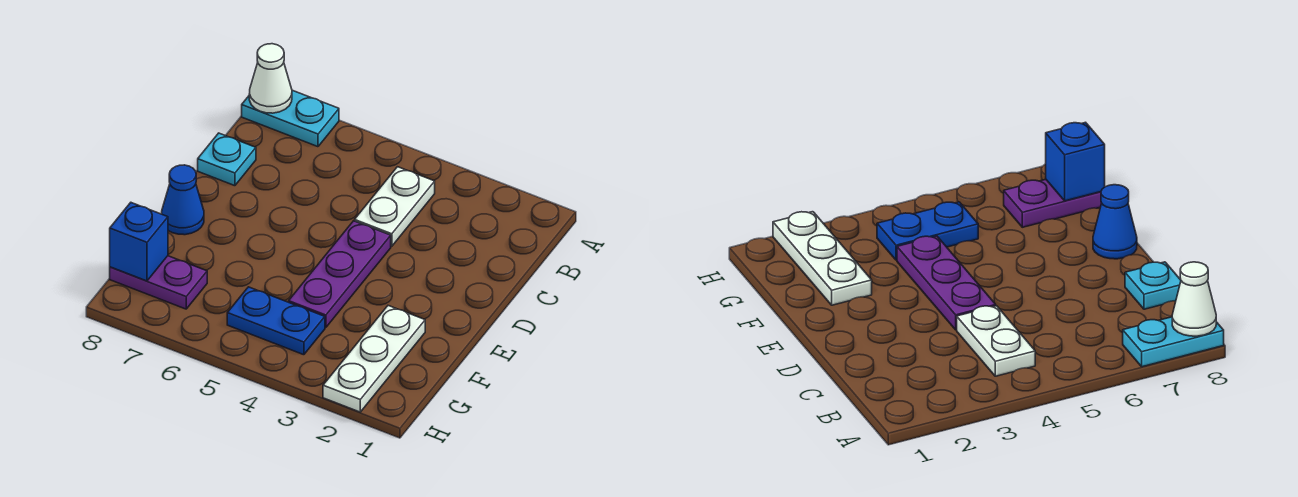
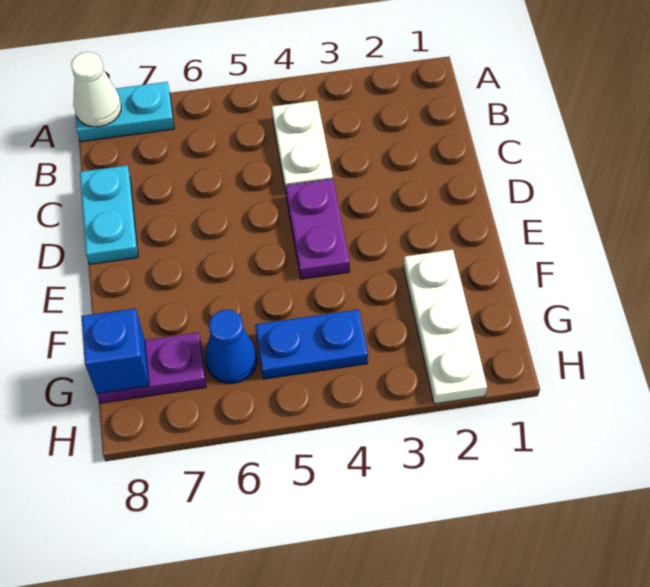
cyan plate C8 level 1 -> cyan plate C8:D8 level 1
purple plate D4:F4 level 1 -> purple plate D4:E4 level 1
blue cone E8 level 1 -> blue cone G6 level 1

